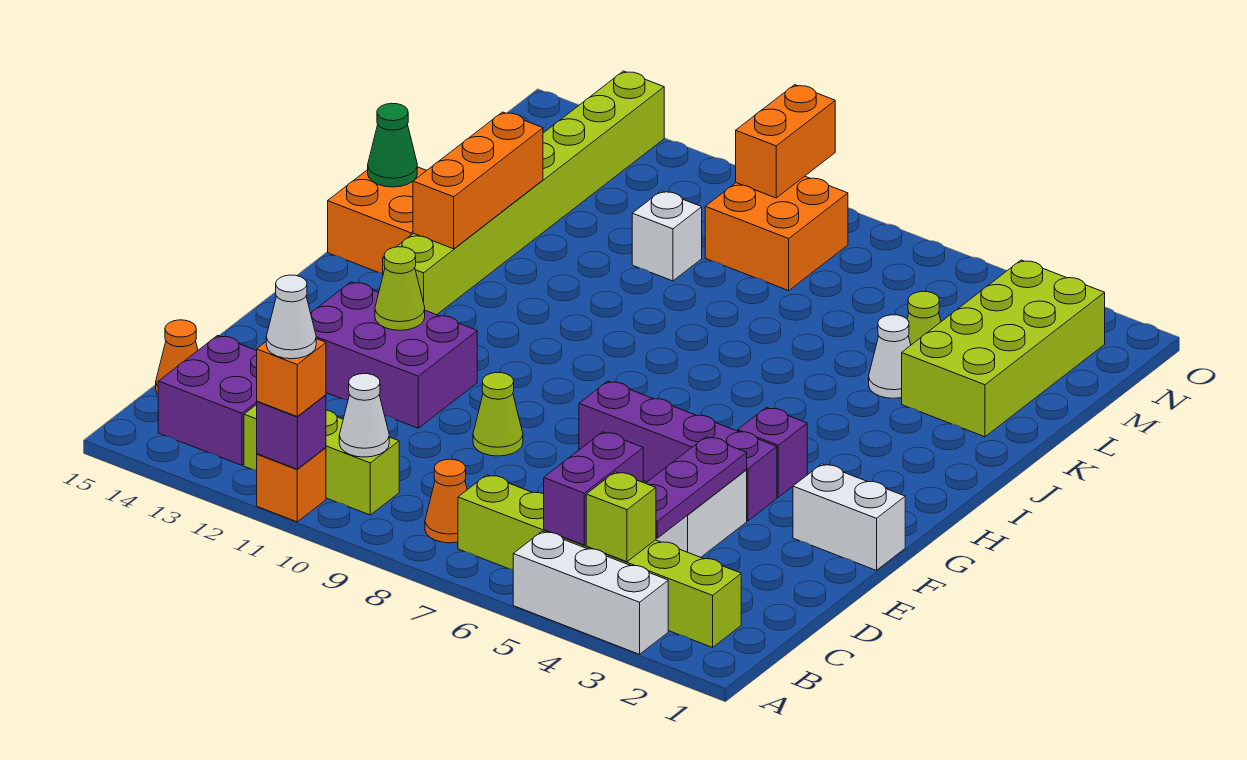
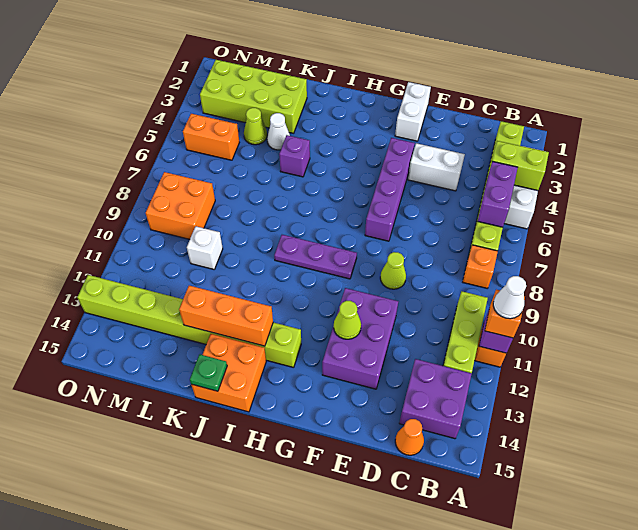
lime brick B4 level 2 -> lime brick A4:B4 level 2
purple brick B5:C5 level 2 -> purple brick B5:B6 level 2
orange cone B8 level 1 -> orange brick B8 level 1
white cone B10 level 2 -> none
purple plate C4:E4 level 2 -> purple plate G9:I9 level 1
purple brick G4 level 1 -> purple brick J5 level 1
green cone J15 level 2 -> green plate J15 level 2
orange brick N9:O9 level 2 -> orange brick M5:N5 level 1

